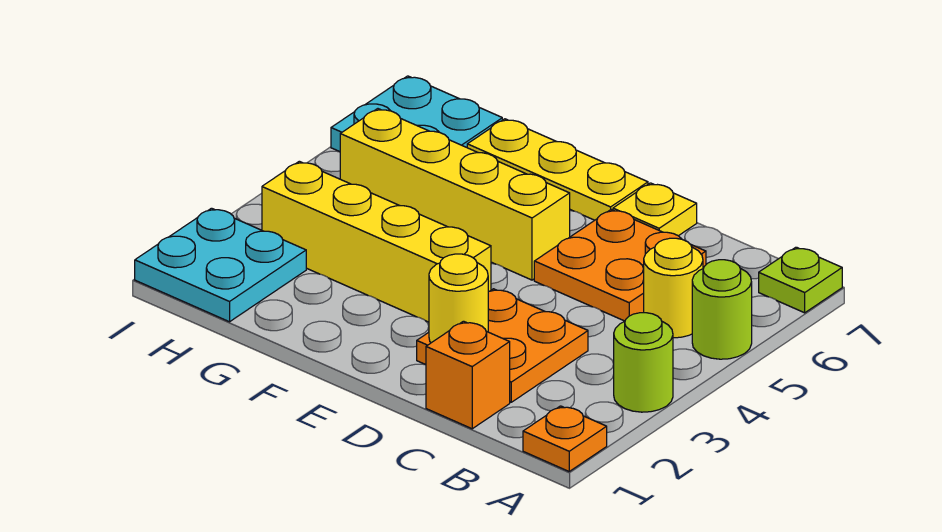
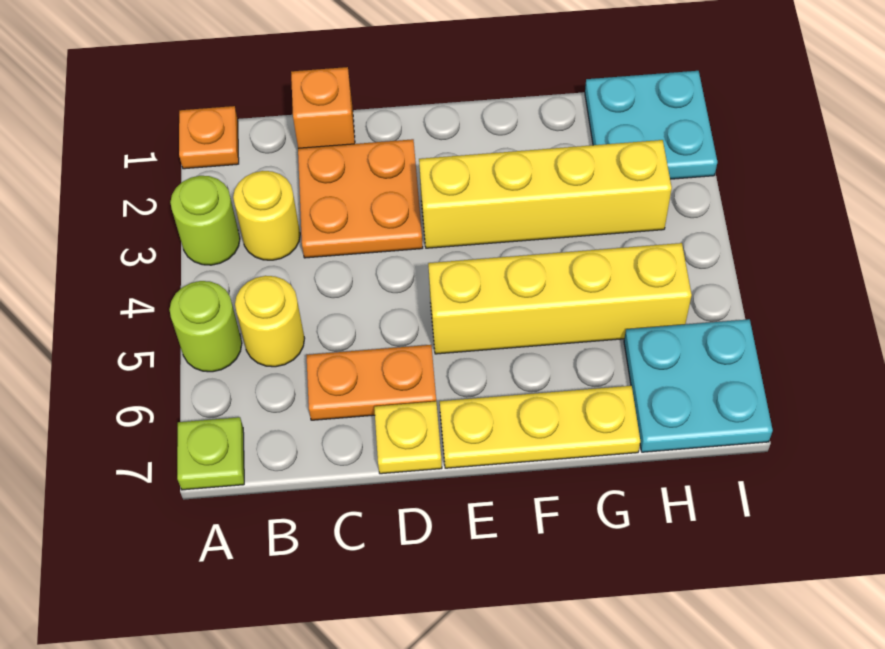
orange plate C5:D6 level 1 -> orange plate C6:D6 level 1
yellow round brick D2 level 2 -> yellow round brick B3 level 1

